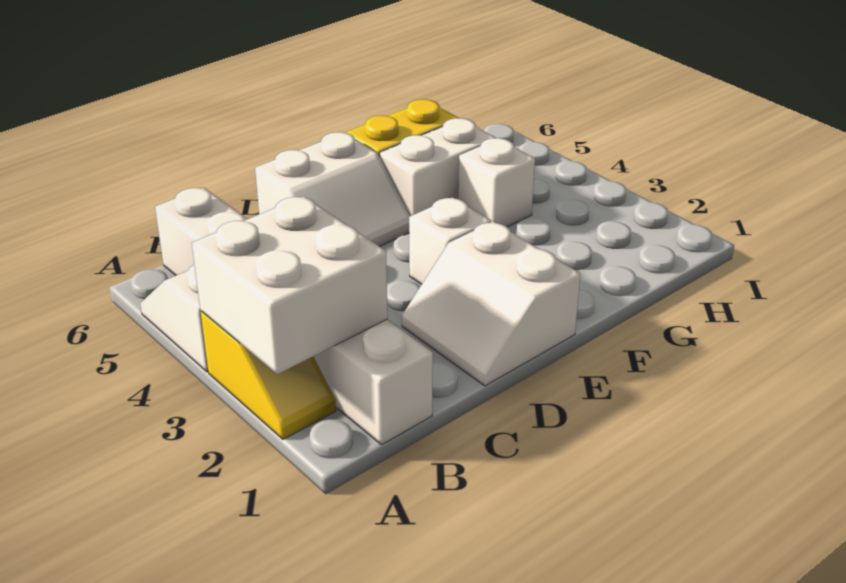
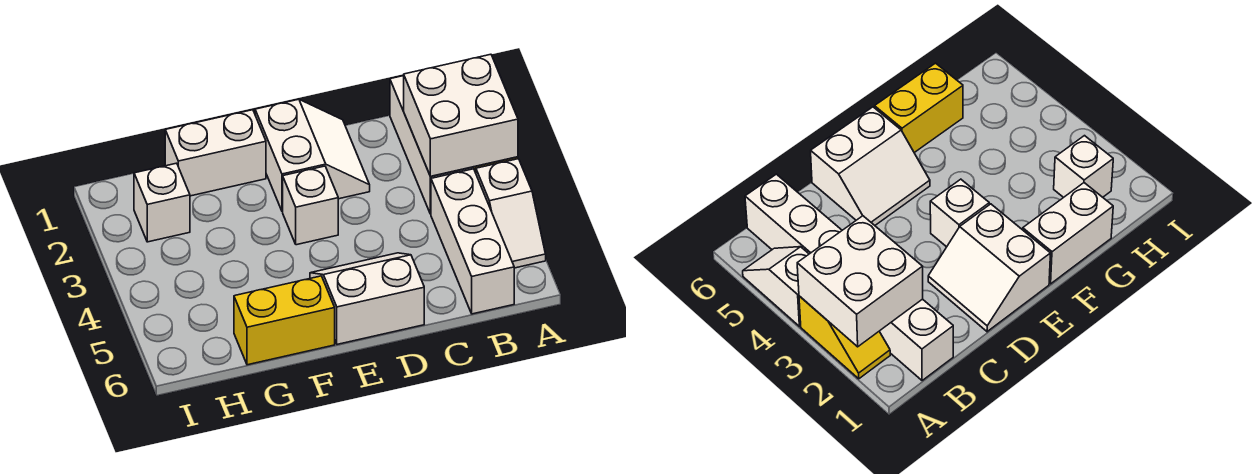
white brick F5:G5 level 1 -> white brick F1:G1 level 1
white brick G4 level 1 -> white brick H2 level 1

